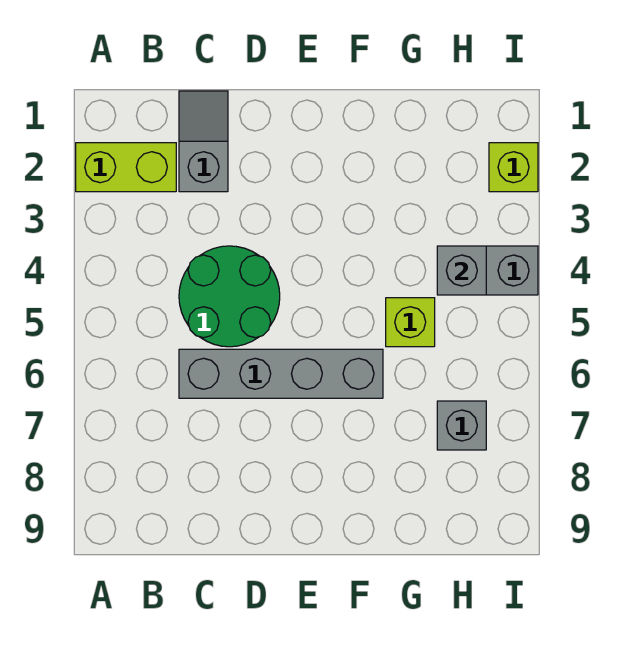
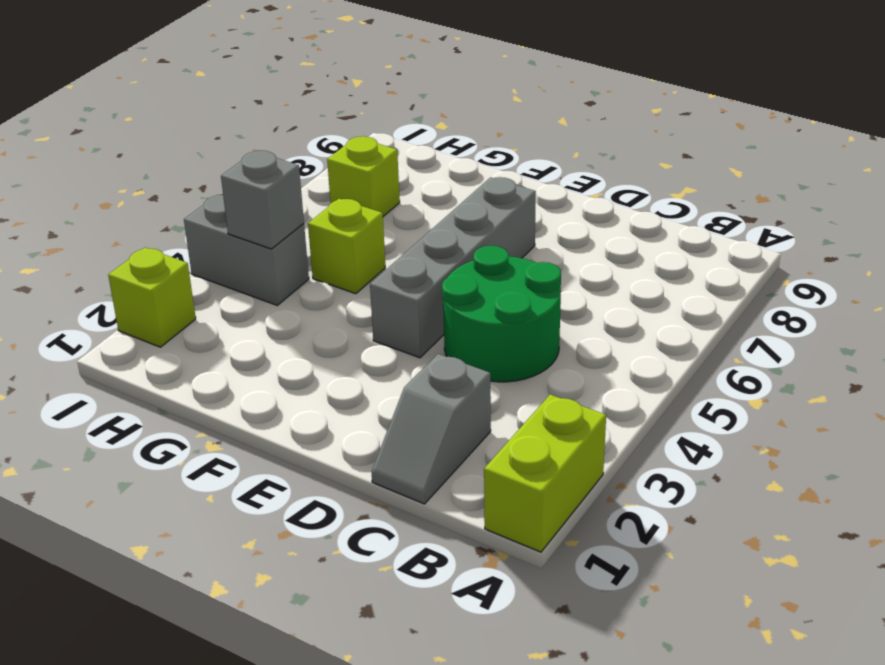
lime brick A2:B2 level 1 -> lime brick A1:A2 level 1
grey brick C6:F6 level 1 -> grey brick E4:E7 level 1
grey brick H7 level 1 -> lime brick H7 level 1

